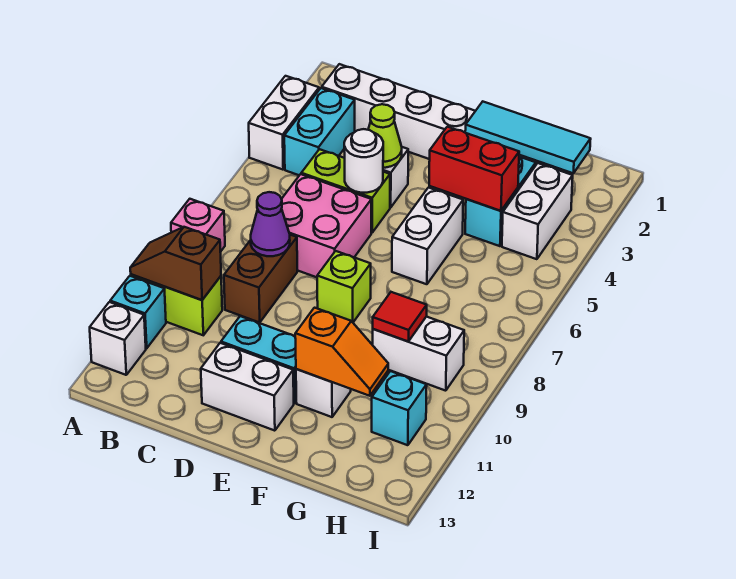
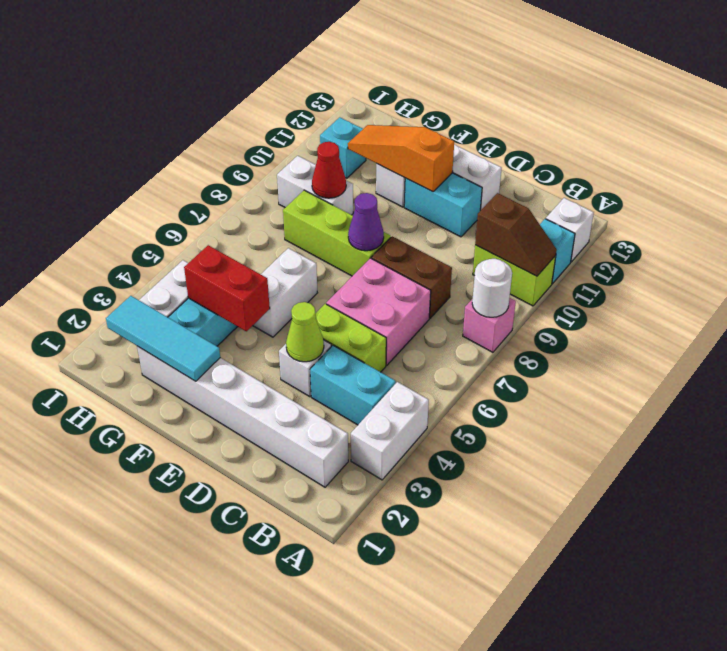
cyan brick B3:B4 level 1 -> cyan brick B4:C4 level 1
brown brick C8:C9 level 1 -> brown brick C8:D8 level 1
purple cone C8 level 2 -> purple cone E8 level 2
white round brick D5 level 2 -> white round brick A8 level 2
lime brick E8 level 1 -> lime brick E8:G8 level 1
orange slope F11:G11 level 2 top F -> orange slope E11:G11 level 2 top E
red tile G9 level 2 -> red cone G9 level 2

